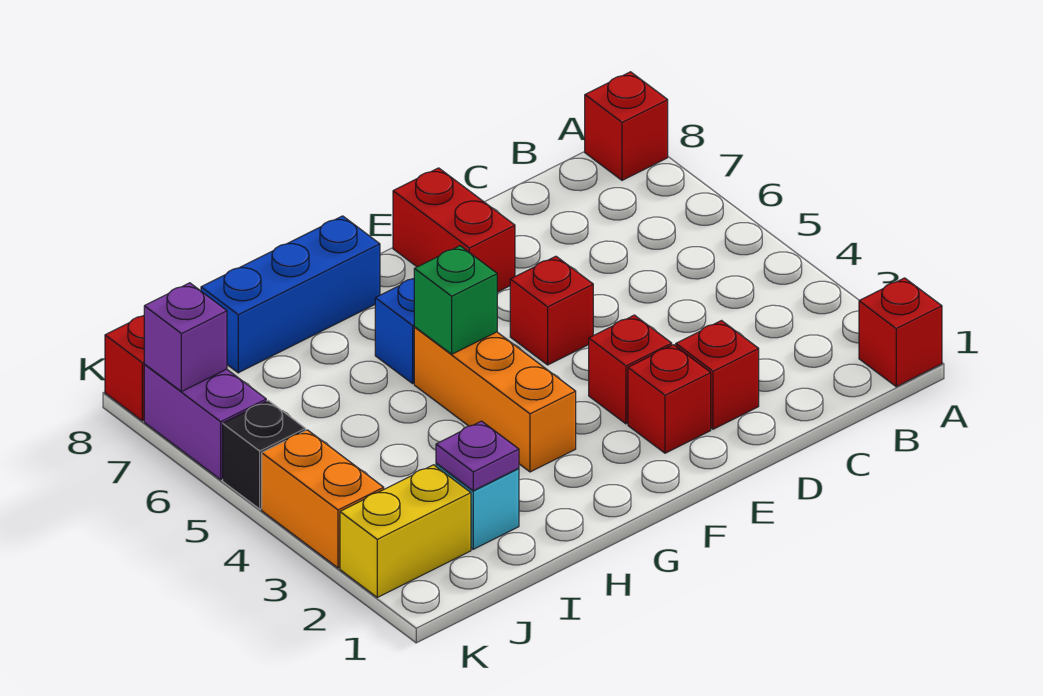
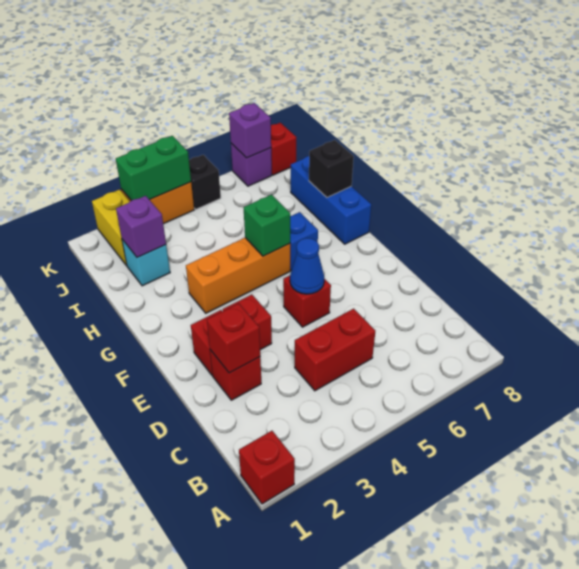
red brick A8 level 1 -> red brick D2 level 2
none -> blue cone E5 level 2
red brick E7:E8 level 1 -> red brick C4:C5 level 1
none -> black brick H8 level 2
purple plate I2 level 2 -> purple brick I2 level 2
none -> green brick K3:K4 level 2
purple brick K6:K7 level 1 -> purple brick K7 level 1

